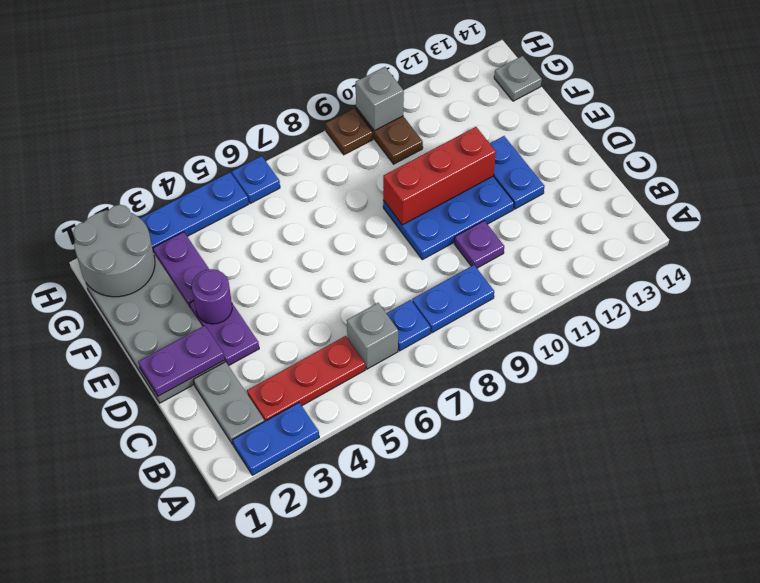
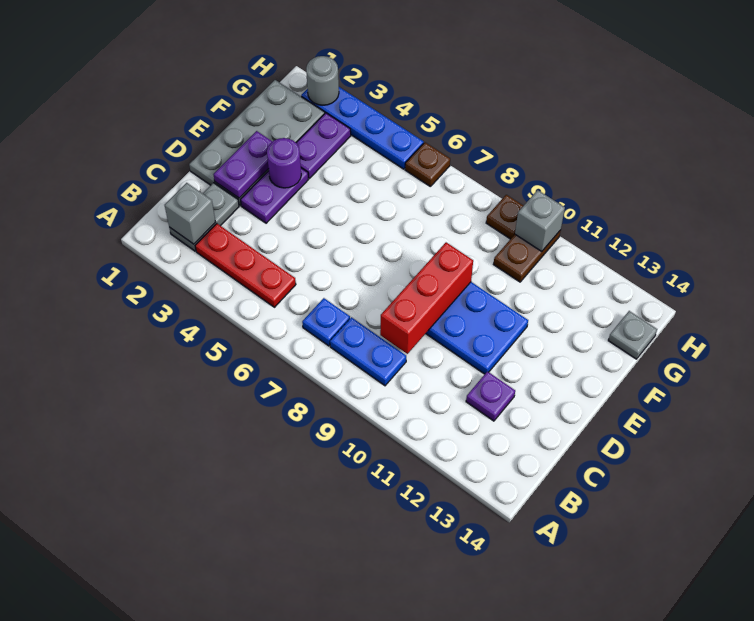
blue plate A2:A3 level 1 -> none
grey brick B6 level 1 -> grey brick B2 level 2
purple plate C10 level 1 -> purple plate C12 level 1
purple plate D1:D2 level 2 -> purple plate D2:E2 level 2
blue plate D12:E12 level 1 -> none
red brick E9:E11 level 2 -> red brick C9:E9 level 2
grey round brick G1:H2 level 2 -> grey round brick H2 level 2
blue plate H6 level 1 -> brown plate H6 level 1

